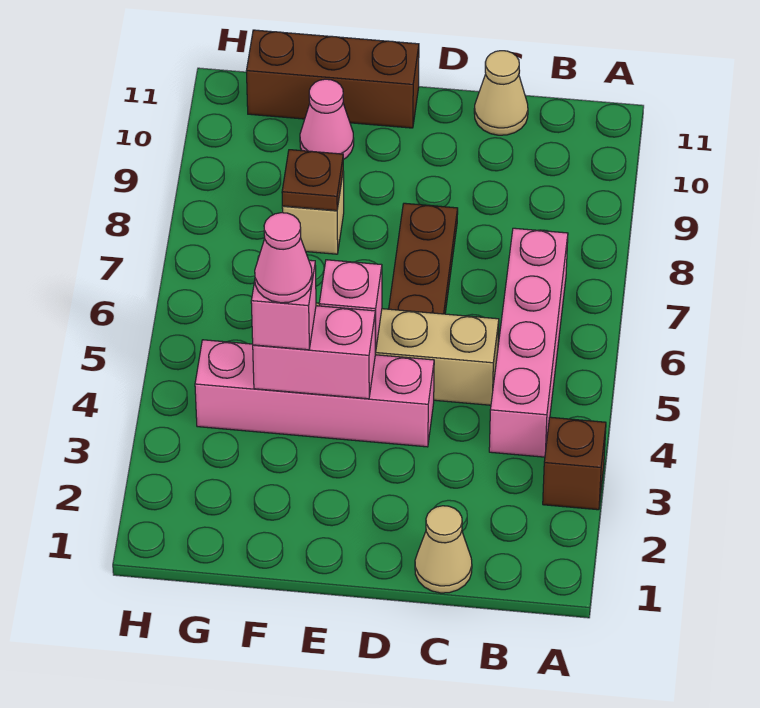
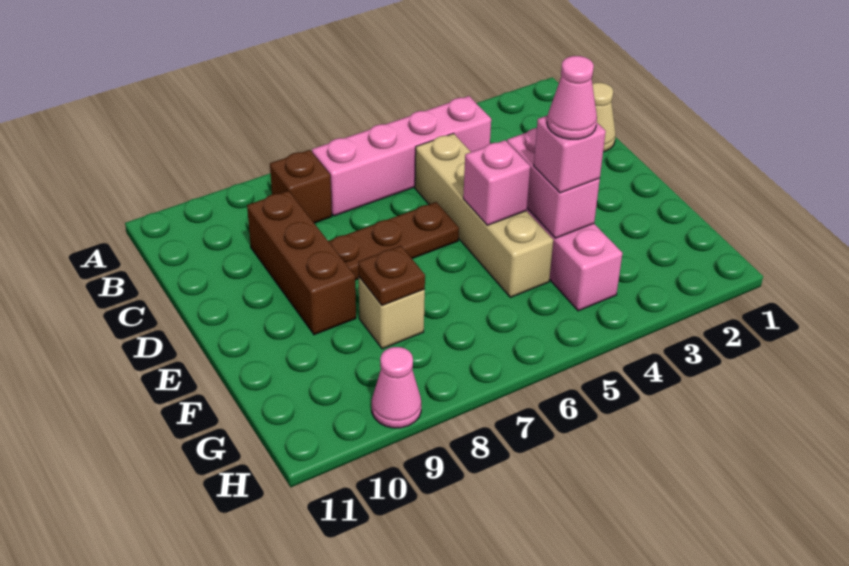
brown brick A3 level 1 -> brown brick B8 level 1
tan cone C11 level 1 -> none
brown brick E11:G11 level 1 -> brown brick C9:E9 level 1
pink cone F10 level 1 -> pink cone H9 level 1

